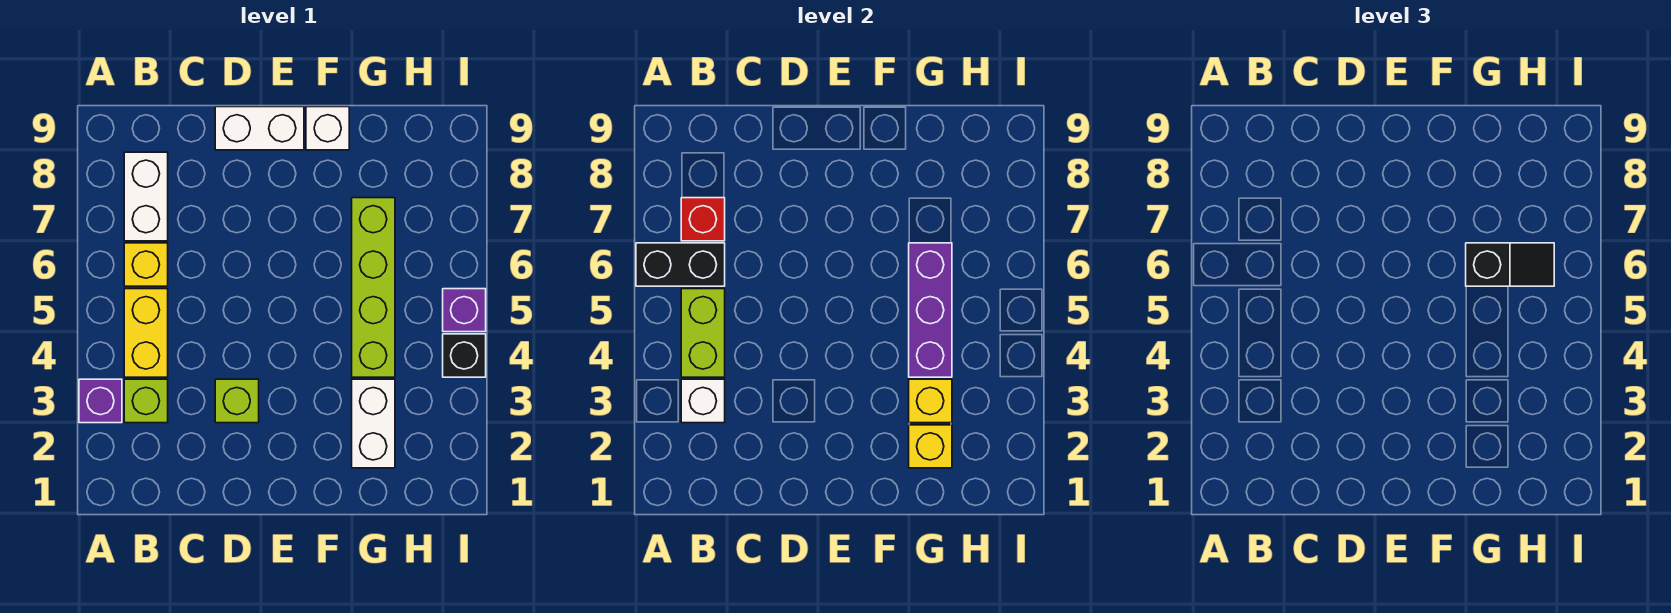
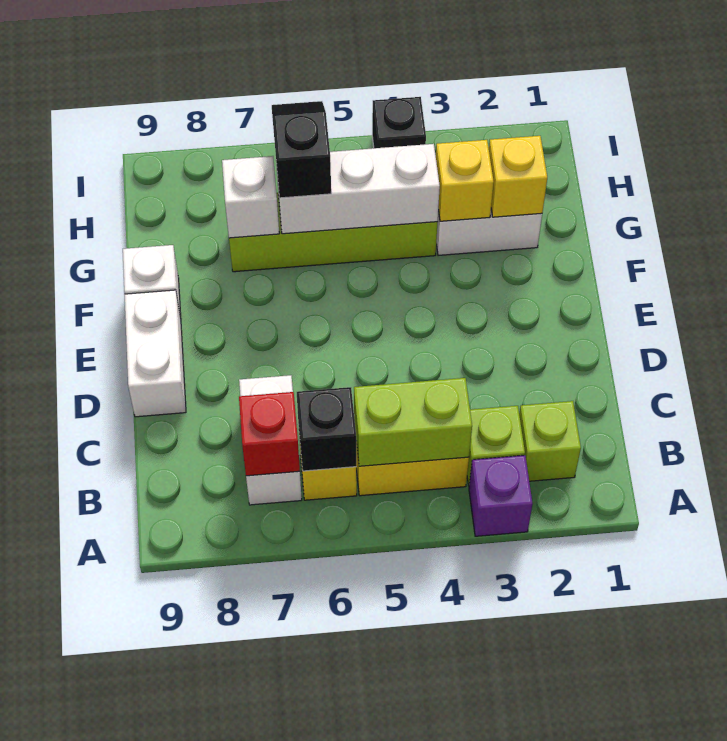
black brick A6:B6 level 2 -> black brick B6 level 2
white brick B3 level 2 -> white brick G7 level 2
white brick B7:B8 level 1 -> white brick B7:C7 level 1
lime brick D3 level 1 -> lime brick B2 level 1
purple brick G4:G6 level 2 -> white brick G4:G6 level 2
purple brick I5 level 1 -> none

